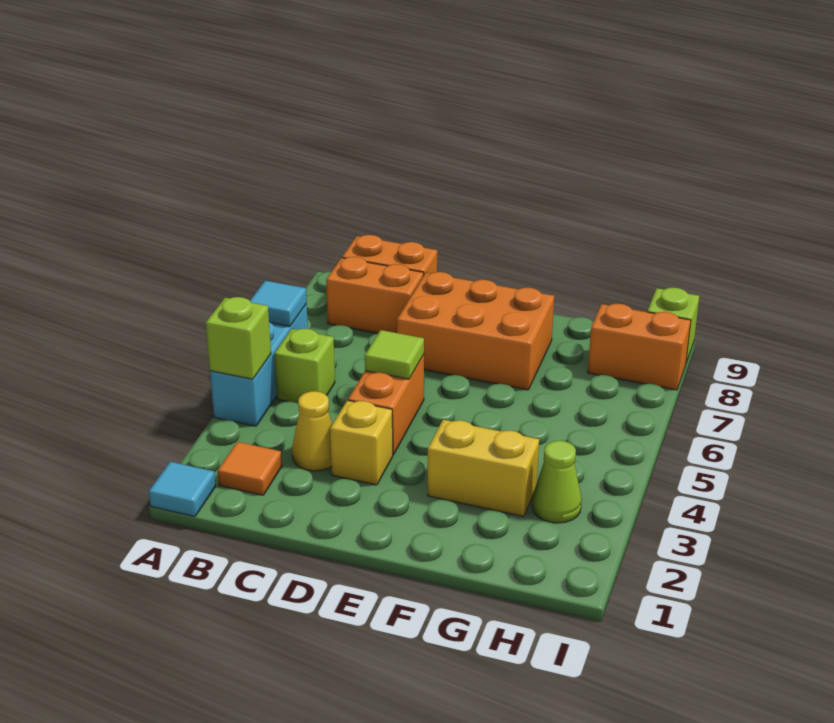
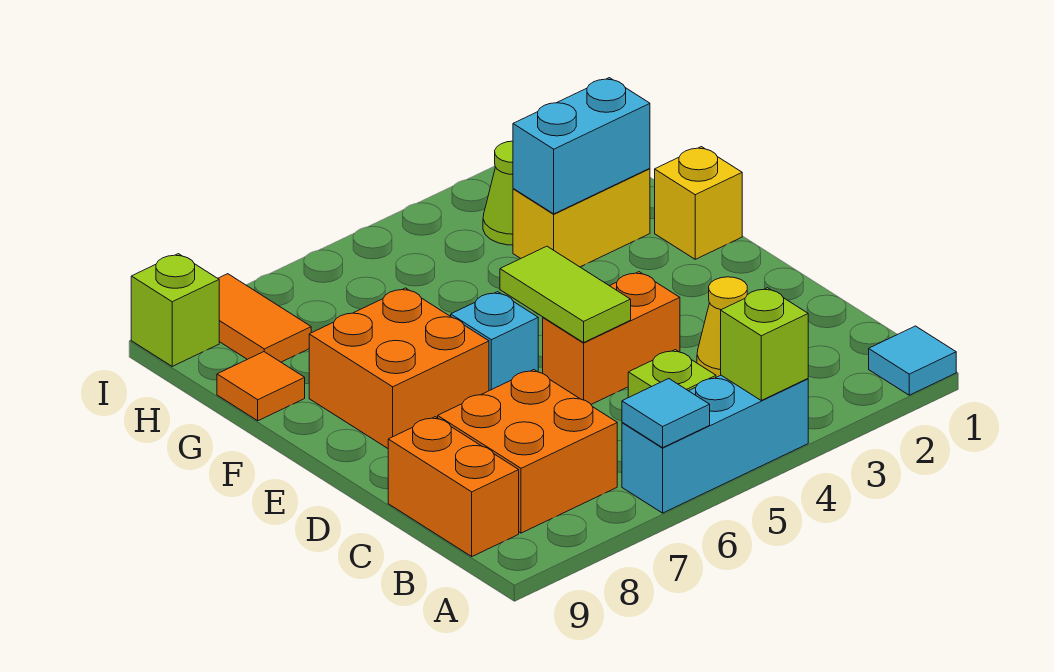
orange tile B2 level 1 -> orange tile G9 level 1
orange brick B8:C8 level 1 -> orange brick B7:C8 level 1
yellow brick D3 level 1 -> yellow brick F1 level 1
lime tile D5 level 2 -> lime tile D5:E5 level 2
orange brick D7:F8 level 1 -> orange brick E7:F8 level 1
none -> cyan brick E6 level 1
yellow brick F3:G3 level 1 -> yellow brick G2:G3 level 1
none -> cyan brick G2:G3 level 2
orange brick H8:I8 level 1 -> orange tile H8:I8 level 1

